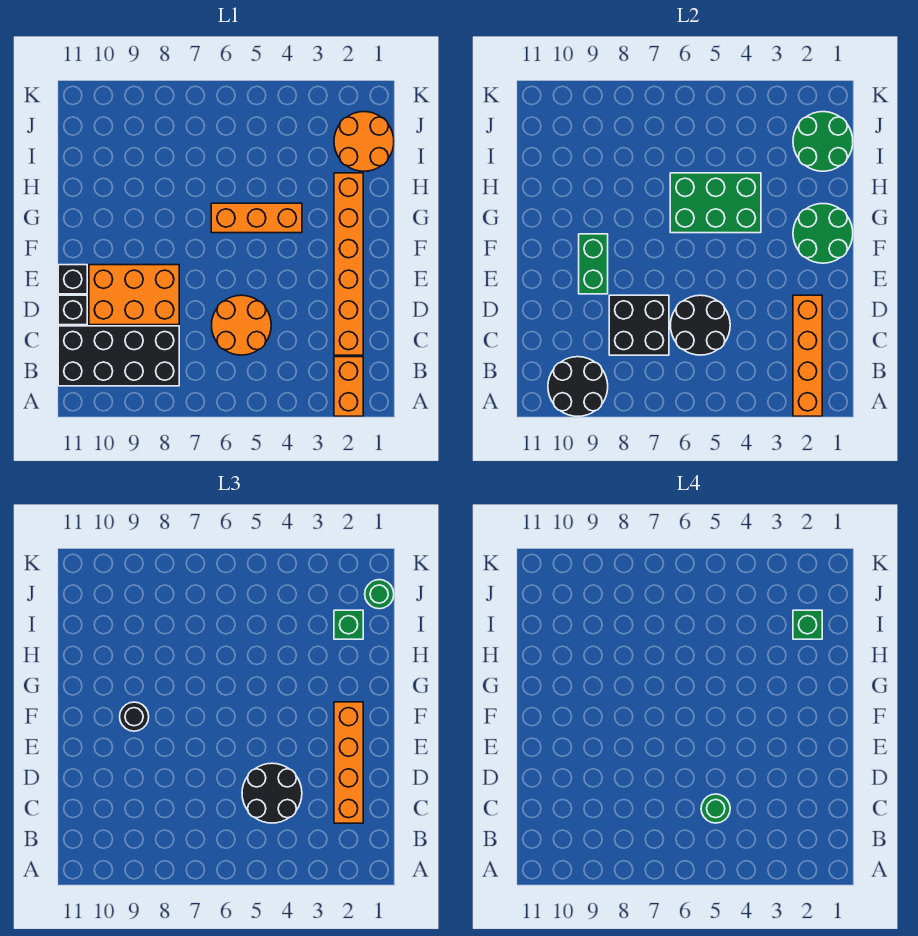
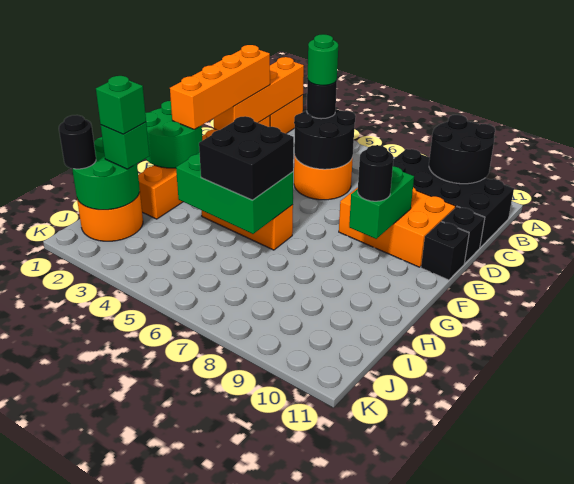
black round brick C4:D5 level 3 -> black round brick C5 level 3
black brick C7:D8 level 2 -> black brick G5:H6 level 3
green round brick J1 level 3 -> black round brick J1 level 3

